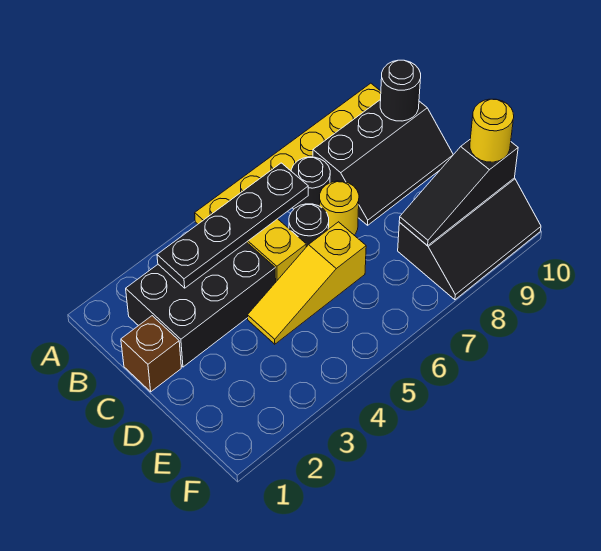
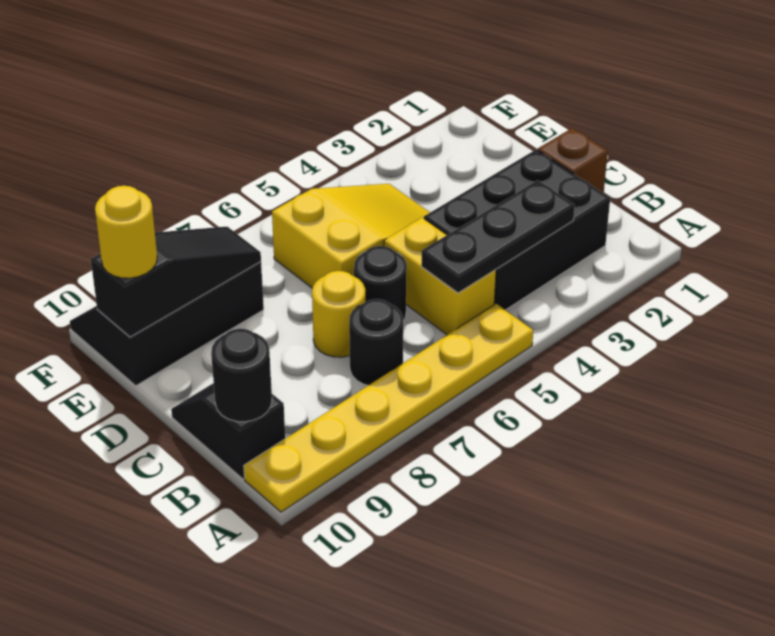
black plate B3:B6 level 2 -> black plate B3:B5 level 2
black slope B8:C10 level 1 top B -> black slope B10:C10 level 1 top B
yellow slope D4:D6 level 1 top 6 -> yellow slope D4:E6 level 1 top 6

